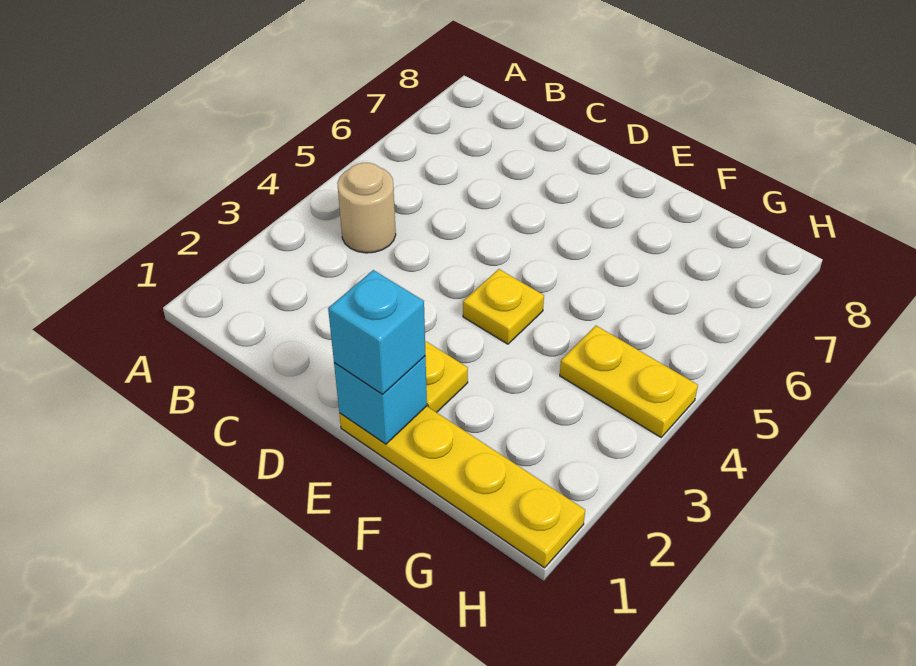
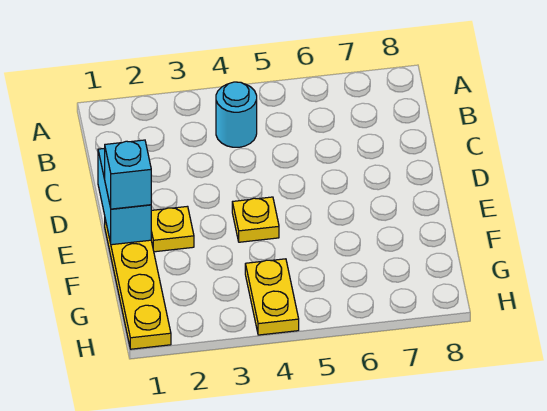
tan round brick B4 level 1 -> cyan round brick B4 level 1
cyan brick E1 level 2 -> cyan brick D1:E1 level 2

